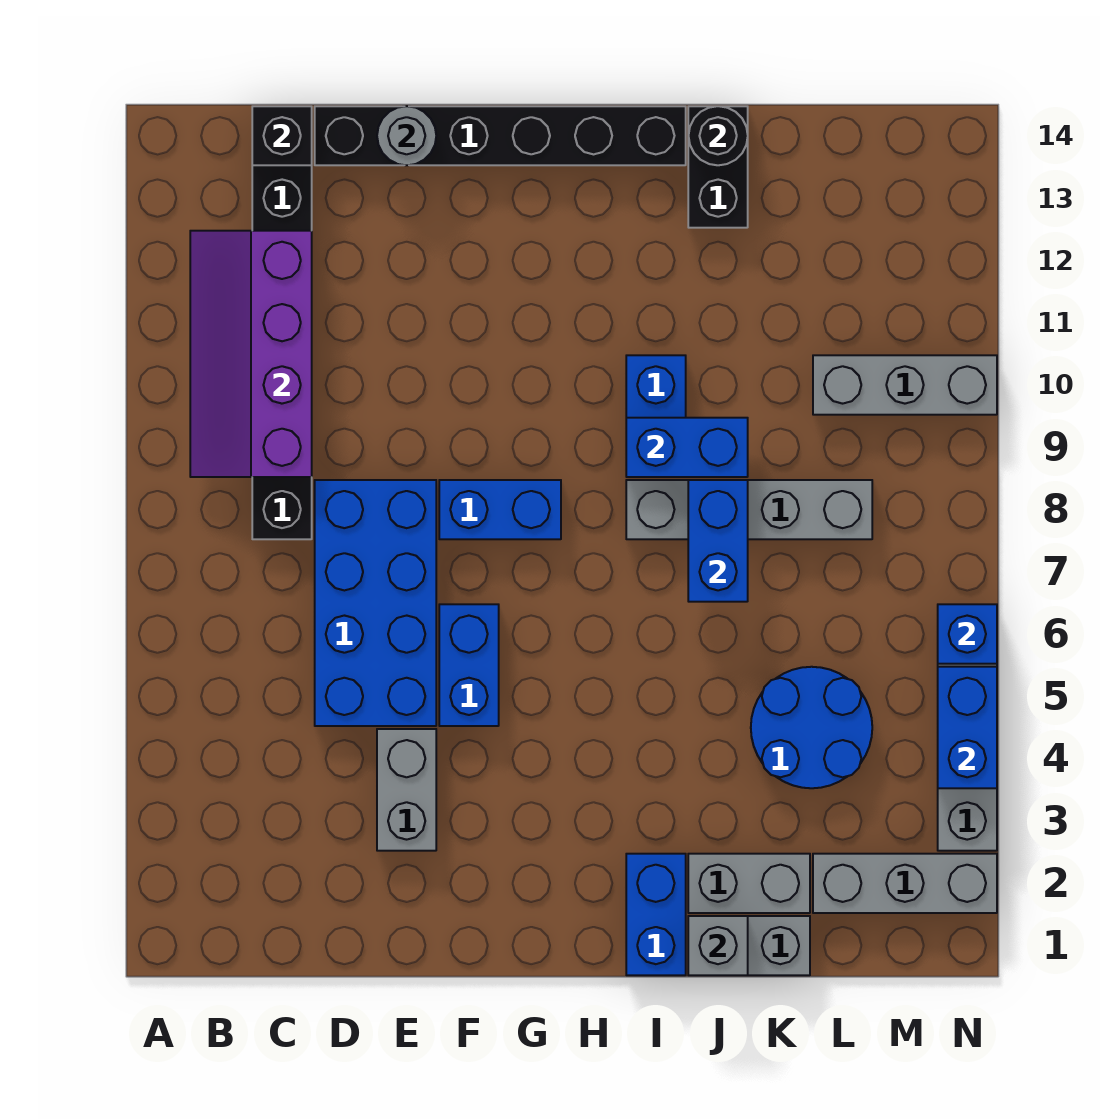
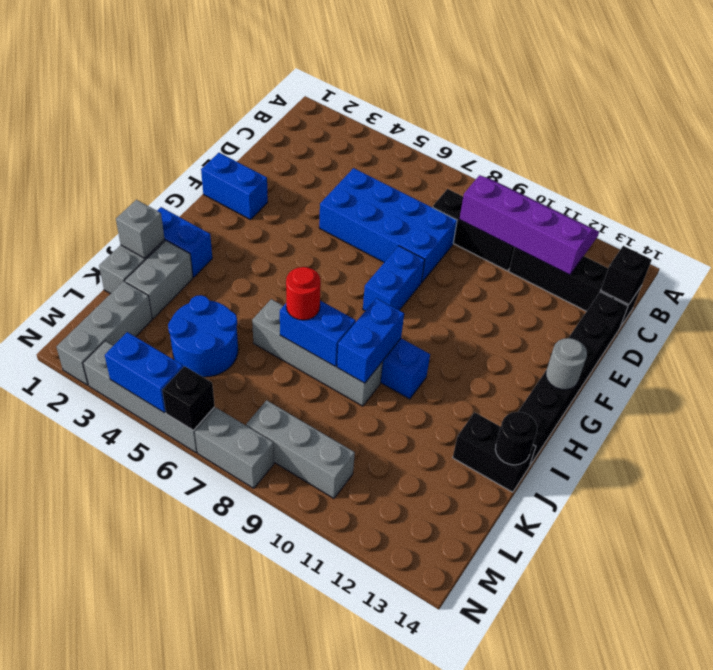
grey brick E3:E4 level 1 -> grey brick N7:N8 level 1
grey round brick E14 level 2 -> grey round brick G14 level 2
blue brick F5:F6 level 1 -> blue brick F1:F2 level 1
grey brick I8:L8 level 1 -> grey brick J6:J9 level 1
none -> red round brick J7 level 3
grey brick L10:N10 level 1 -> grey brick M8:M10 level 1
blue brick N6 level 2 -> black brick N6 level 2

